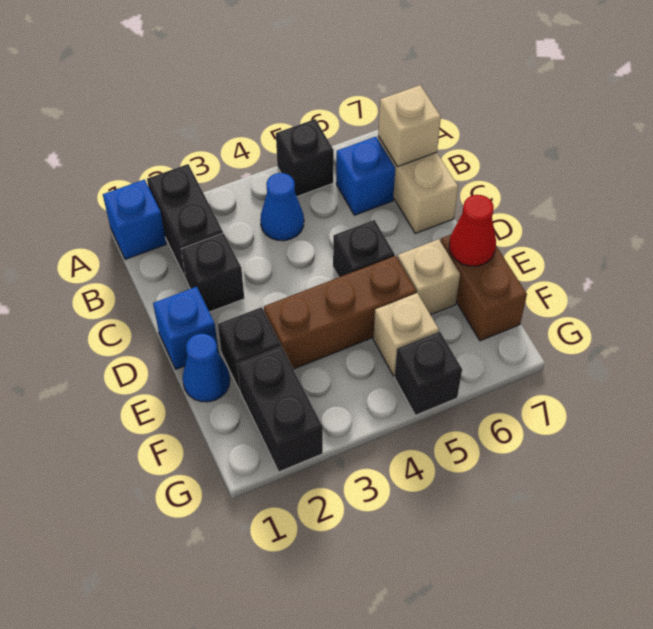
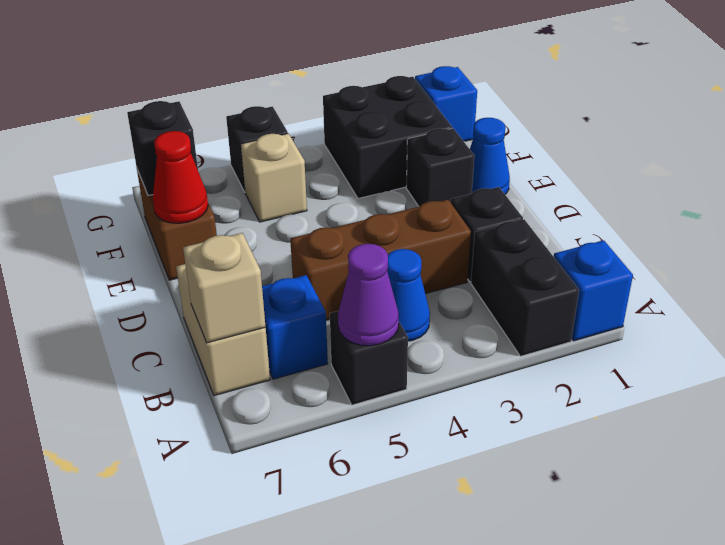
none -> purple cone A5 level 2
blue brick D1 level 1 -> blue brick G1 level 1
black brick D5 level 1 -> black brick F7 level 2
brown brick E3:E5 level 1 -> brown brick C3:C5 level 1
tan brick E6 level 1 -> none
black brick F2:G2 level 1 -> black brick F2:G3 level 1

